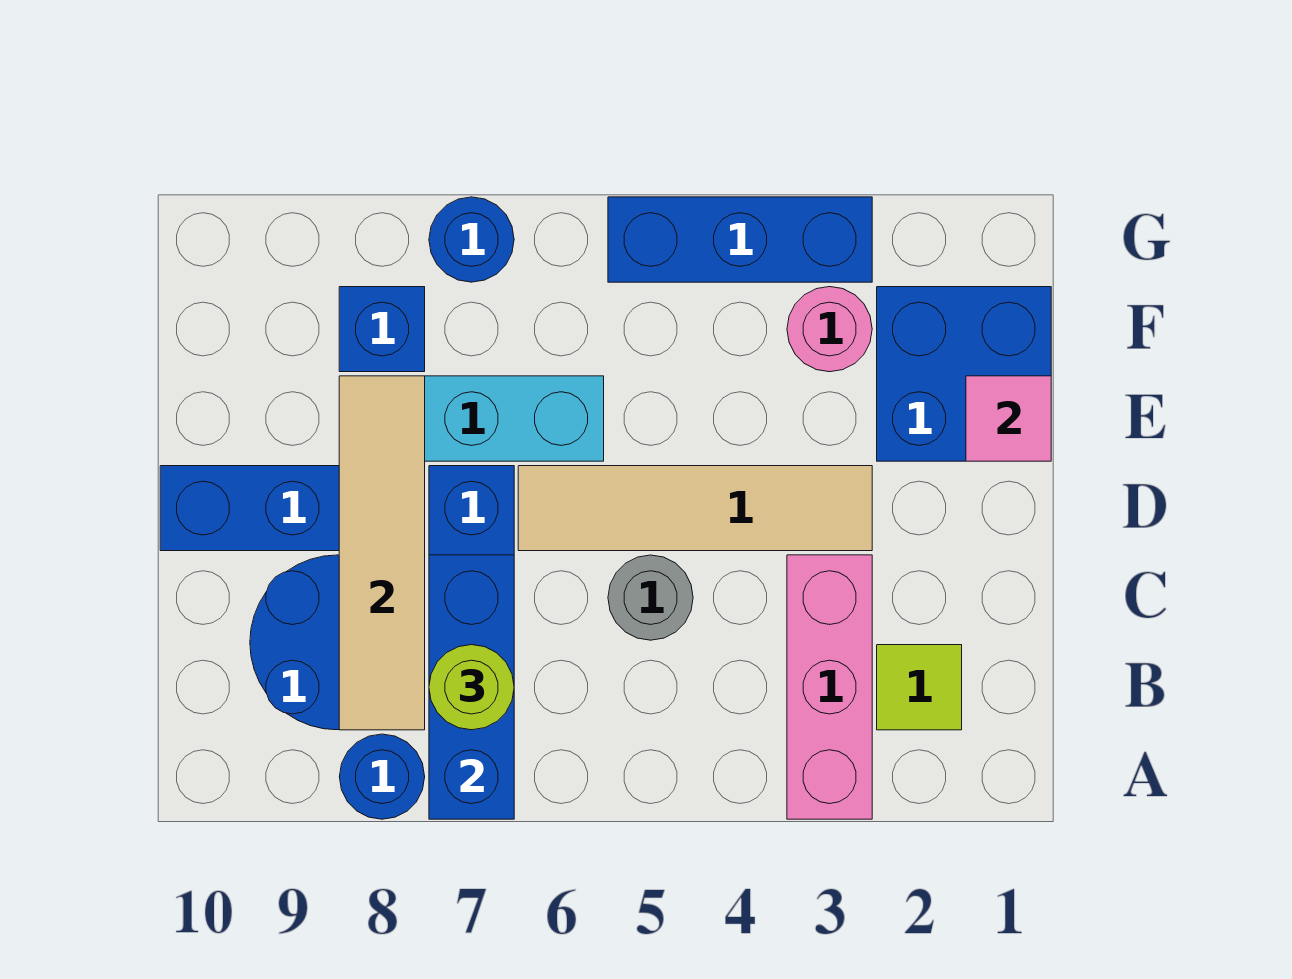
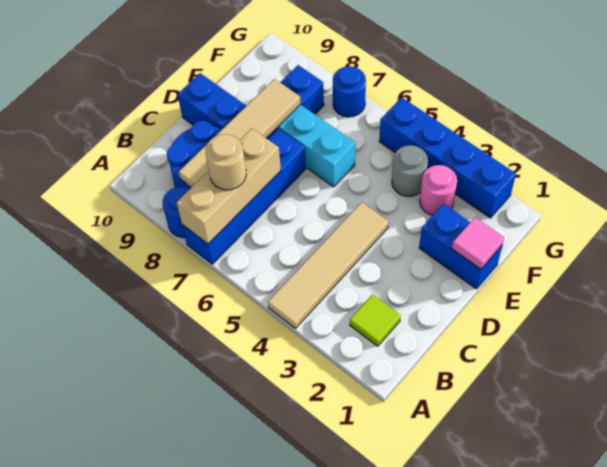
pink brick A3:C3 level 1 -> none
blue brick A7:C7 level 2 -> tan brick A7:C7 level 2
lime round brick B7 level 3 -> tan round brick B7 level 3
grey round brick C5 level 1 -> grey round brick F4 level 1
tan tile D3:D6 level 1 -> tan tile A4:D4 level 1
blue brick E1:F2 level 1 -> blue brick E1:E2 level 1
blue brick G3:G5 level 1 -> blue brick G2:G5 level 1

